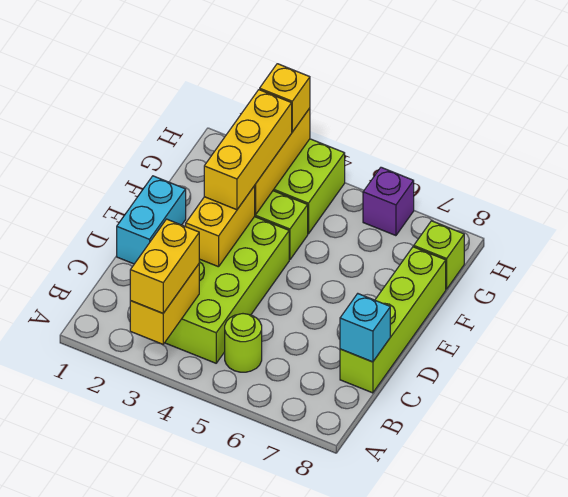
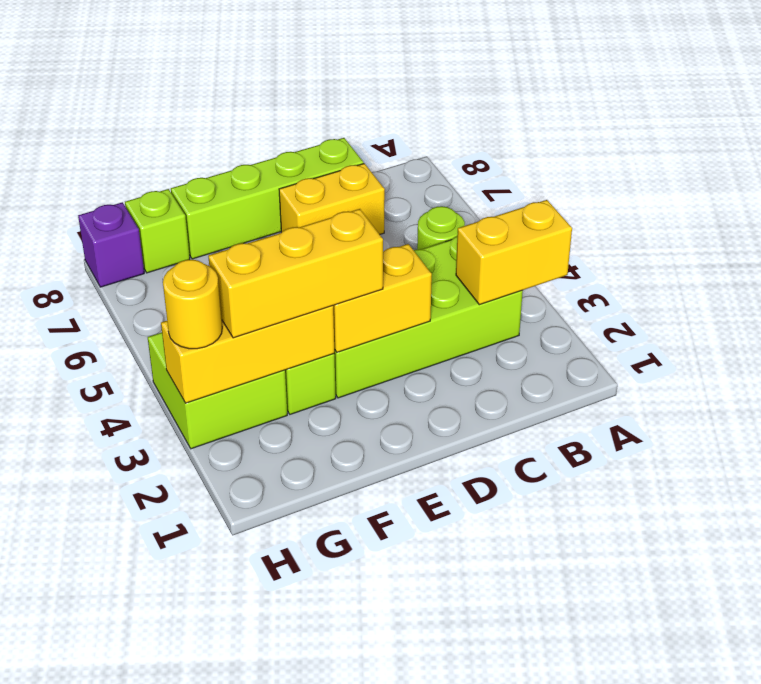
yellow brick A3:B3 level 3 -> yellow brick C7:D7 level 1
cyan brick C8 level 2 -> none
cyan brick D1:E1 level 1 -> none
yellow brick H3 level 3 -> yellow round brick H3 level 3
purple brick H6 level 1 -> purple brick H8 level 1

